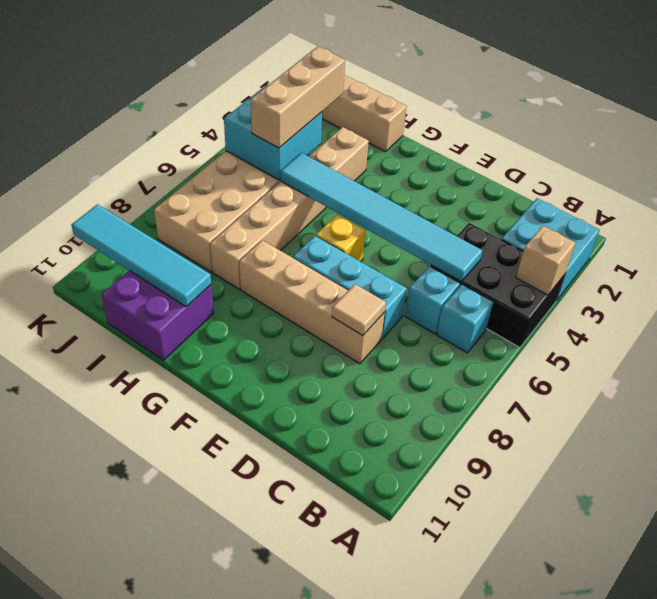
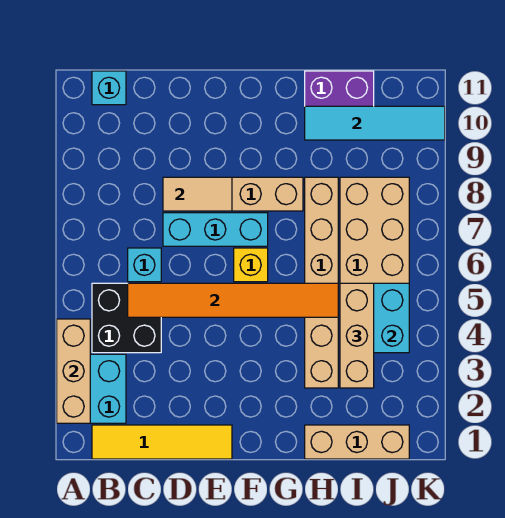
black brick A4:C5 level 1 -> black brick B4:C5 level 1
tan brick A4 level 2 -> tan brick A2:A4 level 2
none -> yellow tile B1:E1 level 1
cyan brick B6 level 1 -> cyan brick B11 level 1
cyan tile C5:H5 level 2 -> orange tile C5:H5 level 2
tan tile D8 level 2 -> tan tile D8:E8 level 2

